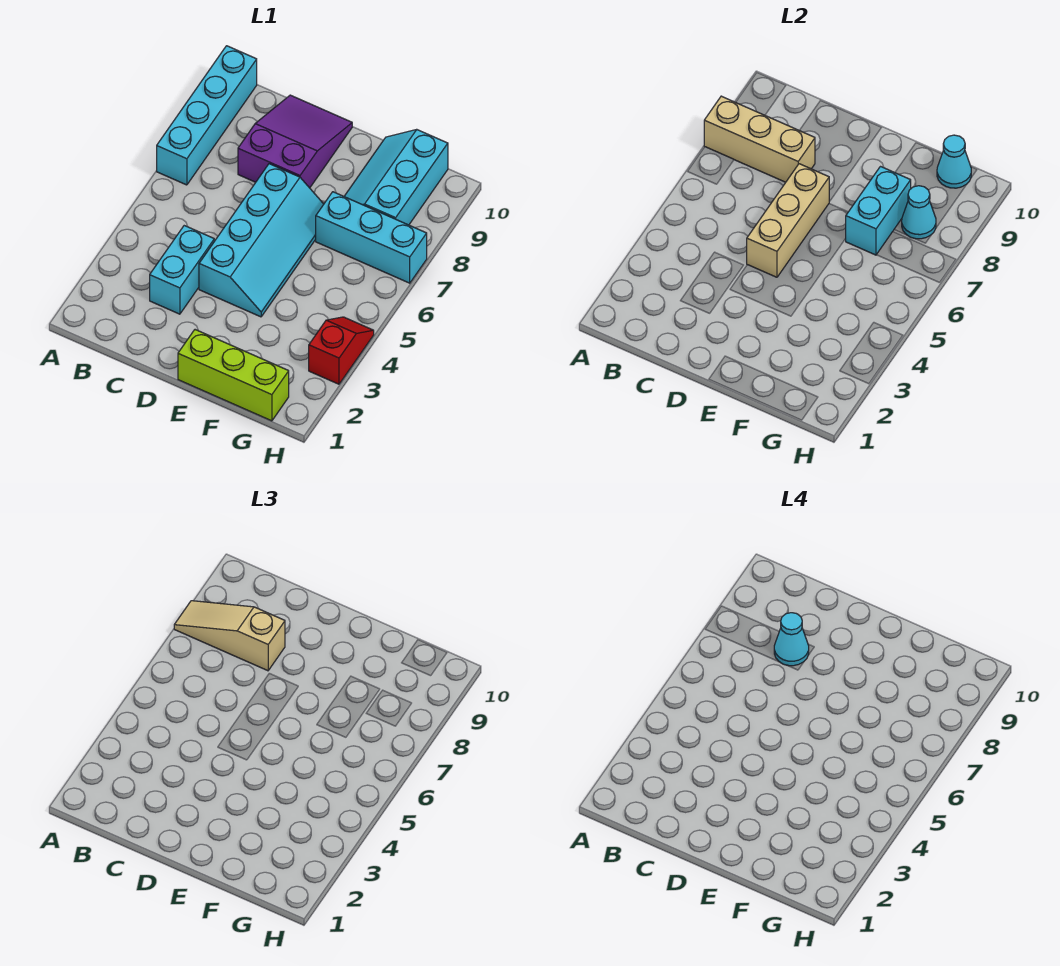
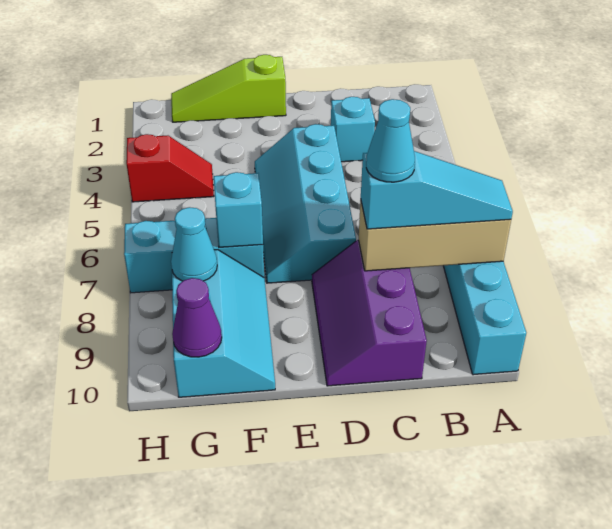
tan slope A8:C8 level 3 top C -> cyan slope A8:C8 level 3 top C
cyan brick C3:C4 level 1 -> cyan brick C3 level 1
purple slope C8:D10 level 1 top 8 -> purple slope C8:D10 level 1 top C
tan brick D5:D7 level 2 -> none
lime brick E1:G1 level 1 -> lime slope E1:G1 level 1 top E
cyan brick F7:F8 level 2 -> cyan brick F7 level 2
cyan cone G10 level 2 -> purple cone G10 level 2
red slope H3:H4 level 1 top 3 -> red slope G4:H4 level 1 top H

